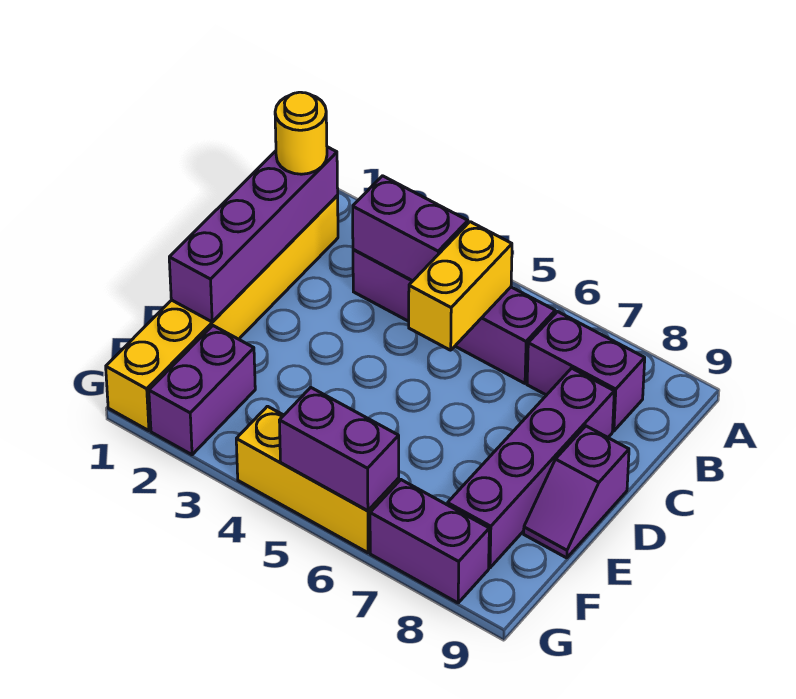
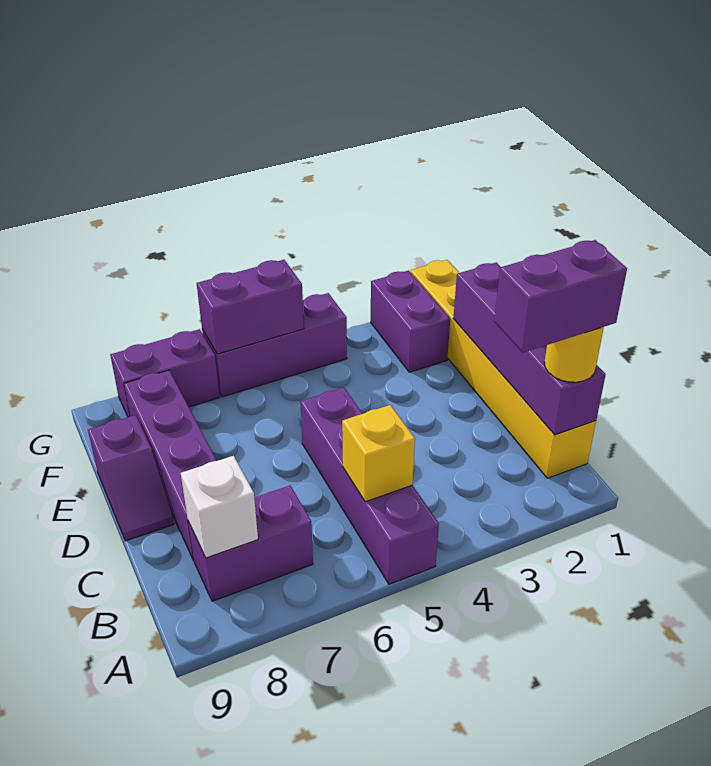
purple brick B3:B6 level 1 -> purple brick A5:D5 level 1
purple brick B3:B4 level 2 -> purple brick B1:B2 level 4
yellow brick B5:C5 level 2 -> yellow brick B5 level 2
none -> white brick B8 level 2
purple slope D9:E9 level 1 top D -> purple slope D9:E9 level 1 top E
yellow brick G4:G6 level 1 -> purple brick G4:G6 level 1

